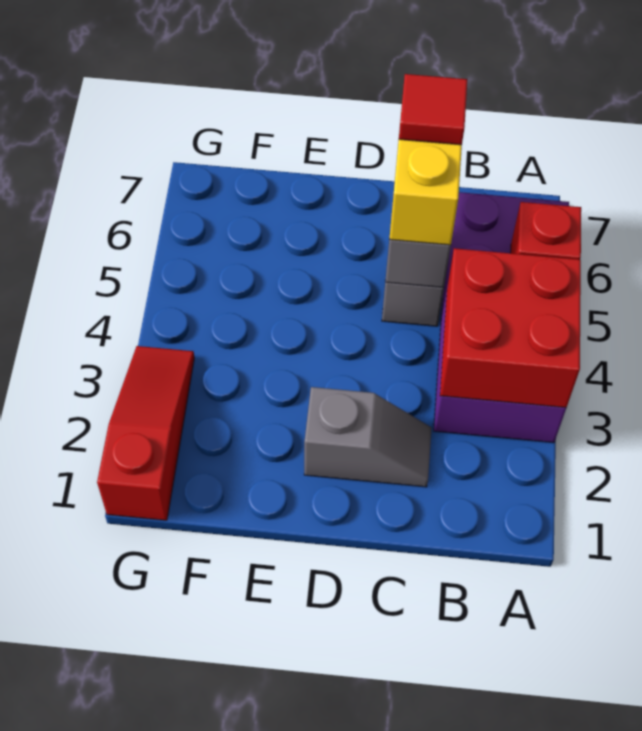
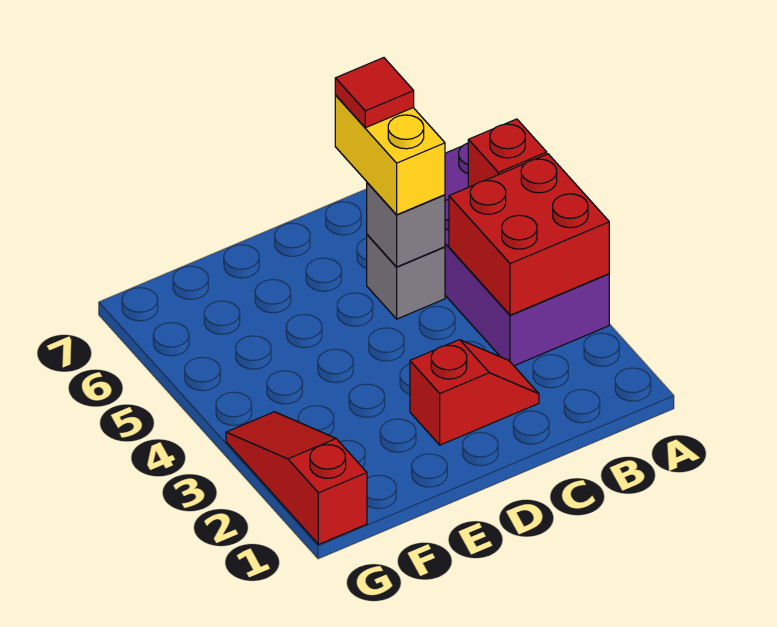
grey slope C2:D2 level 1 top D -> red slope C2:D2 level 1 top D

